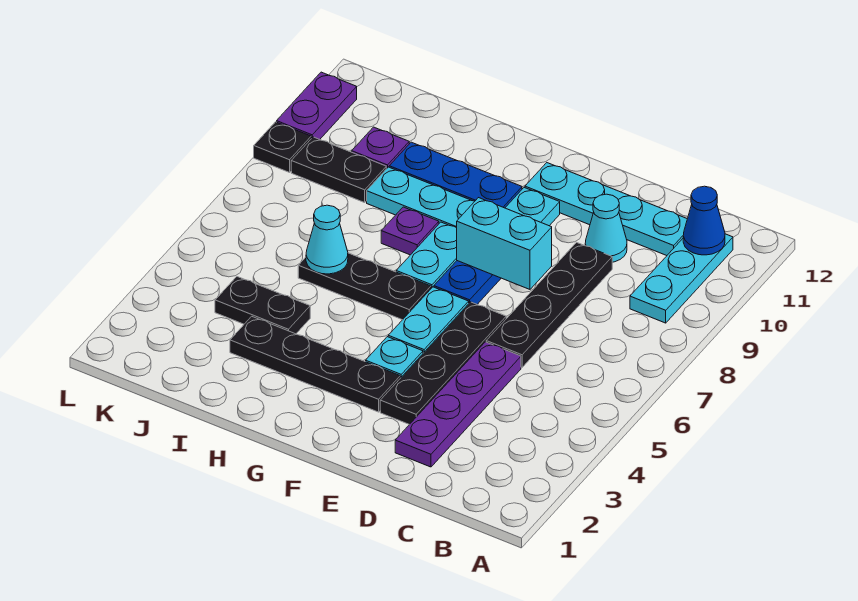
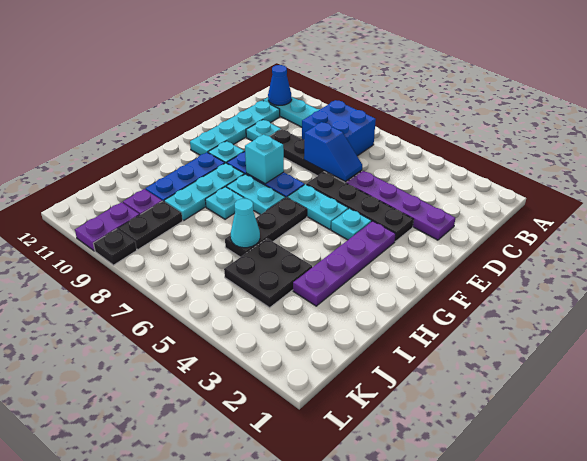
none -> blue brick B7:C8 level 1
none -> blue slope D6:D7 level 2 top 7
cyan cone D10 level 1 -> cyan plate D10 level 1
cyan brick E8:F8 level 2 -> cyan brick F8 level 2
black plate F3:I3 level 1 -> purple plate F3:I3 level 1
purple plate H8 level 1 -> cyan plate H8 level 1
black plate I4:J4 level 1 -> black plate I4:J5 level 1
purple plate L10:L11 level 1 -> purple plate K10:L10 level 1

